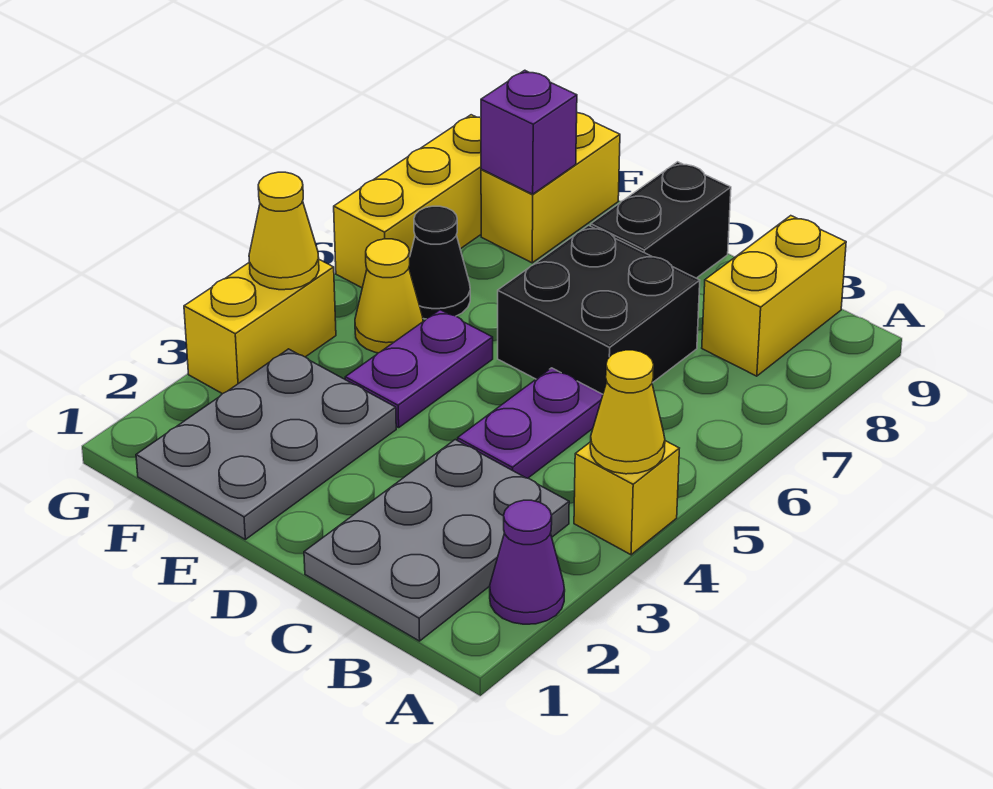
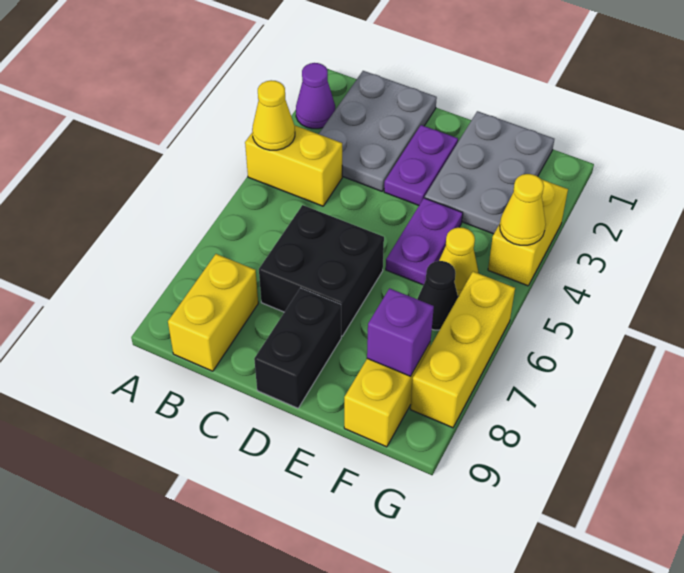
yellow brick A4 level 1 -> yellow brick A4:B4 level 1
purple plate C4:C5 level 1 -> purple plate D2:D3 level 1

